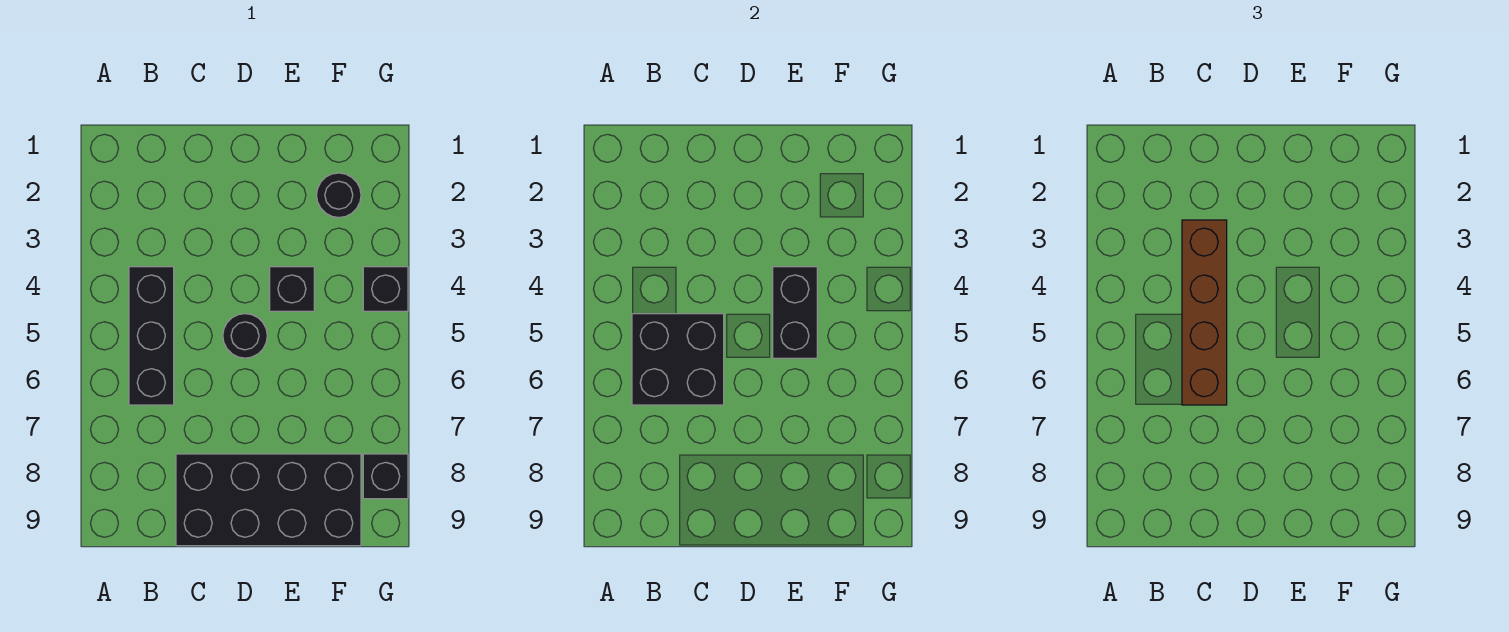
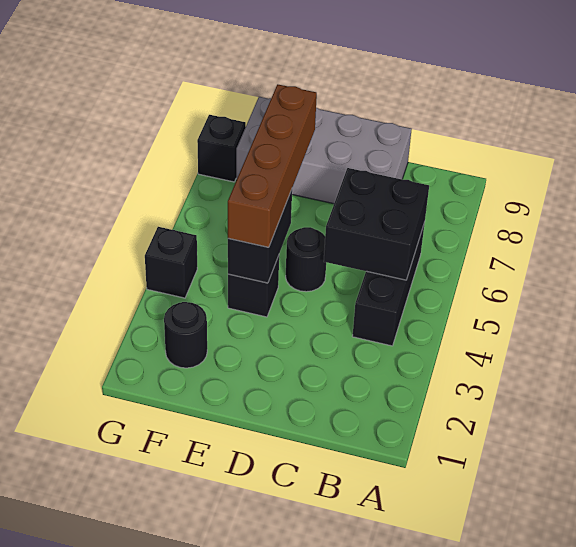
brown brick C3:C6 level 3 -> brown brick E4:E7 level 3
black brick C8:F9 level 1 -> grey brick C8:F9 level 1

